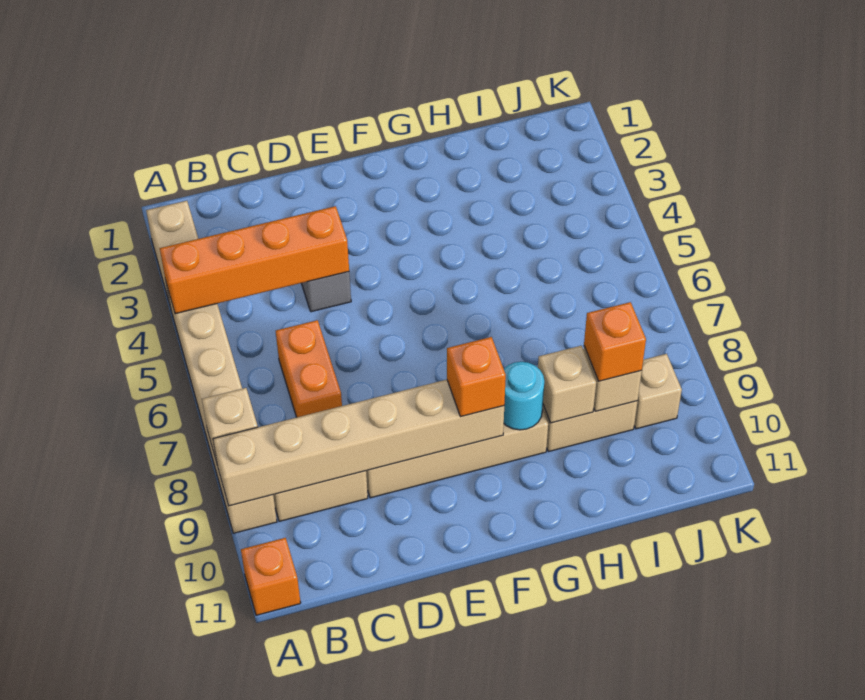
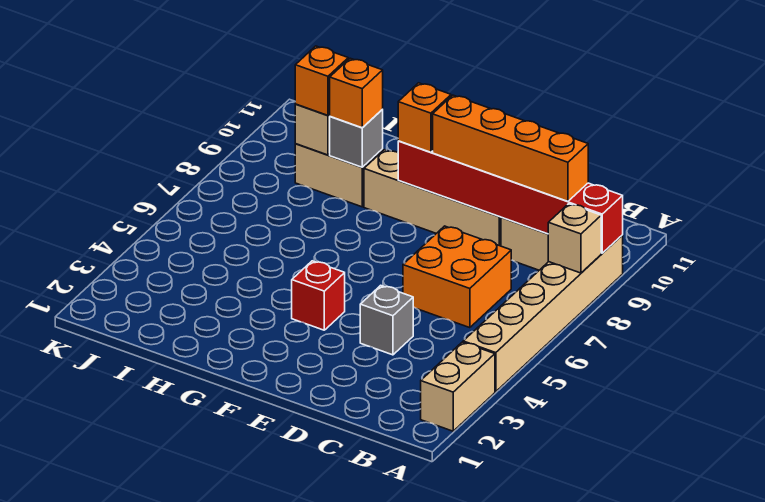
orange brick A4:D4 level 2 -> orange brick B9:E9 level 3
tan brick A9:F9 level 2 -> red brick A9:F9 level 2
orange brick A11 level 1 -> orange brick H9 level 3
orange brick C6:C7 level 1 -> orange brick C6:D7 level 1
none -> red brick F4 level 1
cyan round brick G9 level 2 -> none
tan brick H9 level 2 -> grey brick H9 level 2
tan brick J9 level 1 -> none

